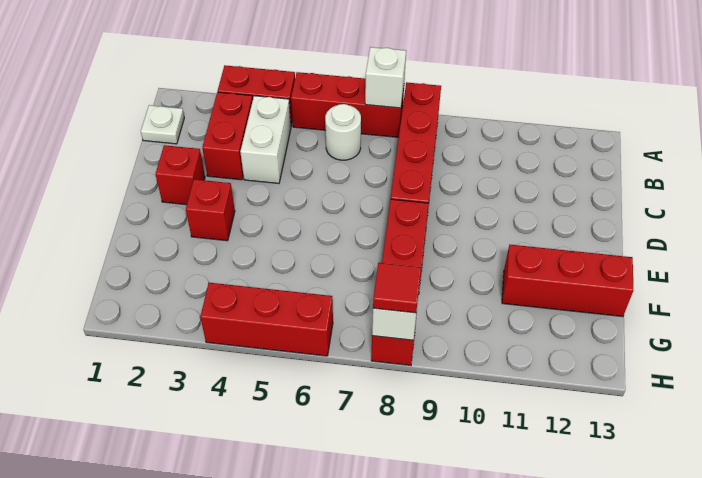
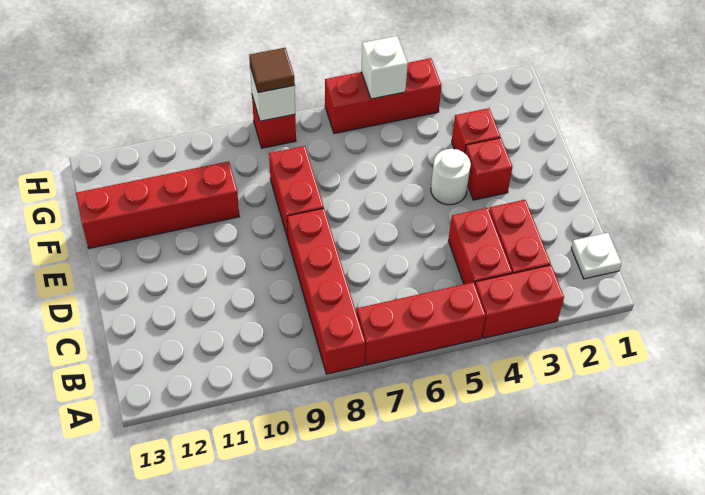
white brick A7 level 2 -> white brick H5 level 2
white brick B4:C4 level 1 -> red brick B4:C4 level 1
white round brick B6 level 1 -> white round brick E4 level 1
red brick D2 level 1 -> red brick F3 level 1
red brick F11:F13 level 1 -> red brick F10:F13 level 1
red tile H8 level 3 -> brown tile H8 level 3

